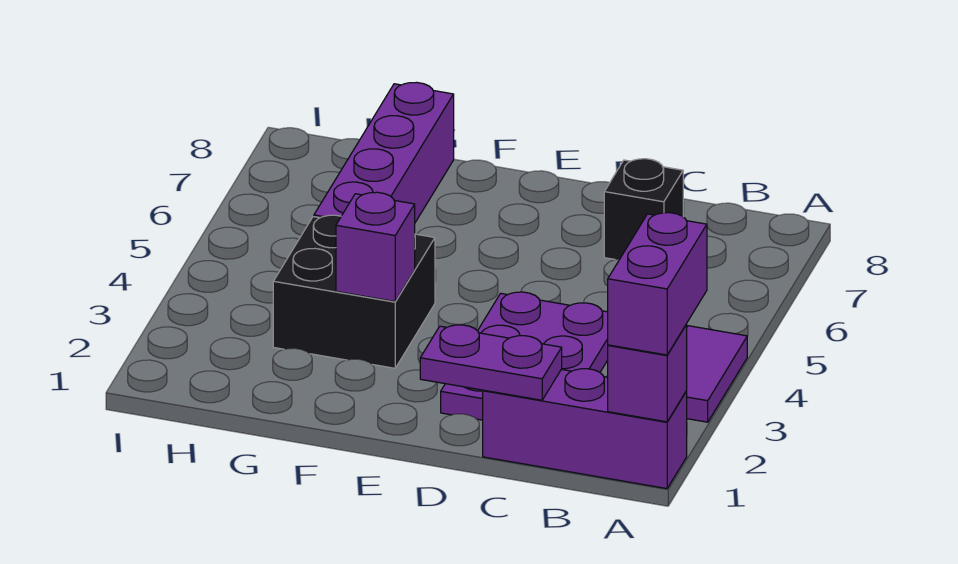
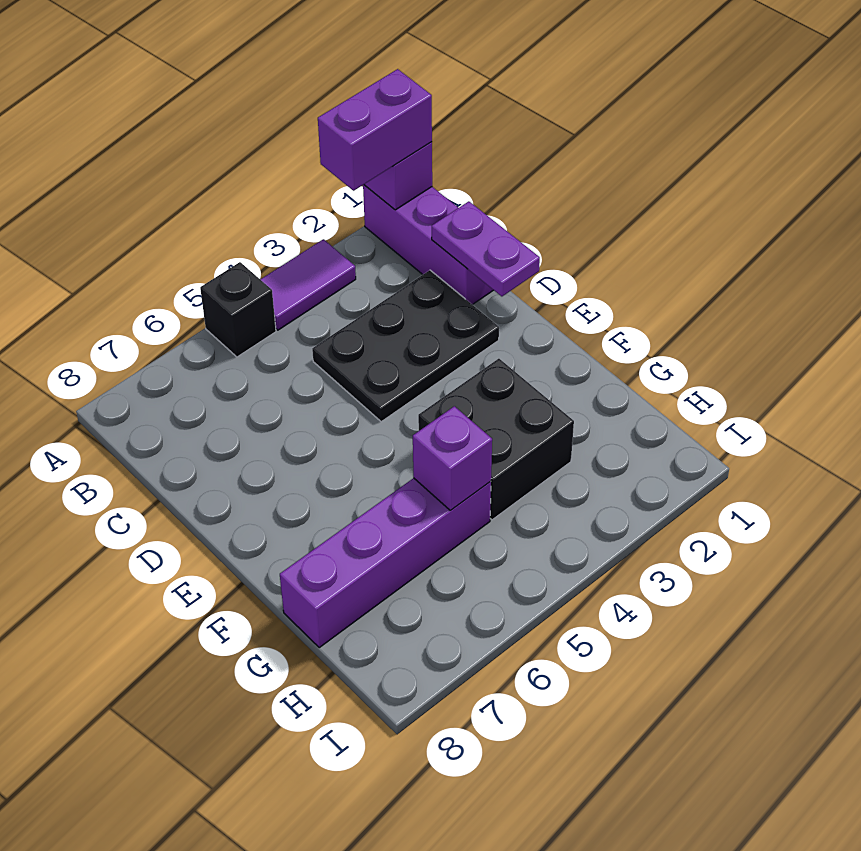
purple plate C2:D4 level 1 -> black plate C2:D4 level 1
black brick C7 level 1 -> black brick A5 level 1
purple brick F3 level 2 -> purple brick G5 level 2

